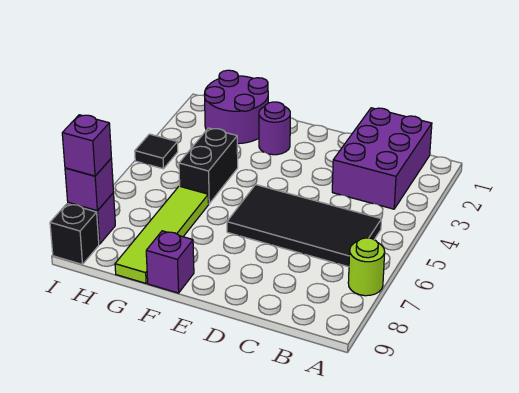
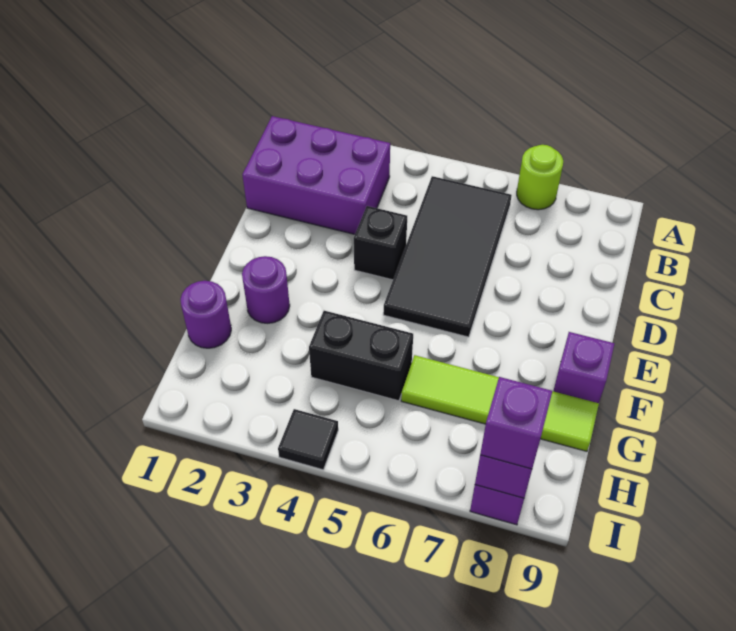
purple round brick G1:H2 level 1 -> purple round brick G1 level 1
black brick I9 level 1 -> black brick D4 level 1

